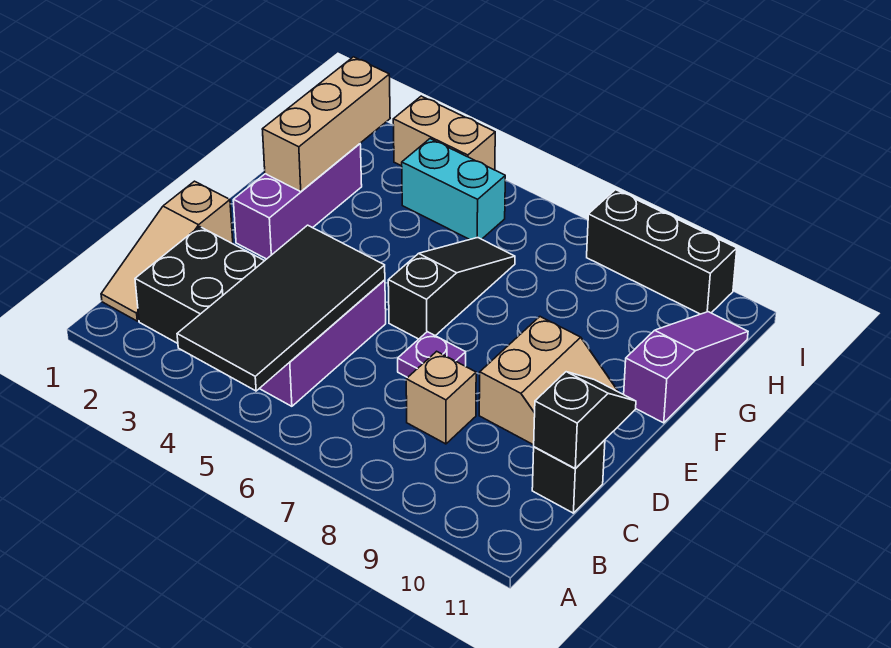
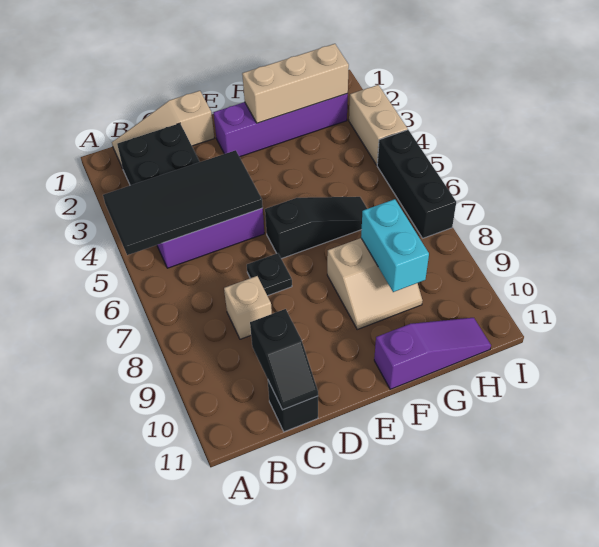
black slope C11:D11 level 2 top C -> black slope C10:C11 level 2 top 10
purple plate D7 level 1 -> black plate D7 level 1
tan slope D9:E10 level 1 top 9 -> tan slope F8:G9 level 1 top 8
purple brick E2:G2 level 1 -> purple brick E2:H2 level 1
cyan brick H4:H5 level 1 -> cyan brick G8:G9 level 2
black brick I8:I10 level 1 -> black brick I5:I7 level 1

